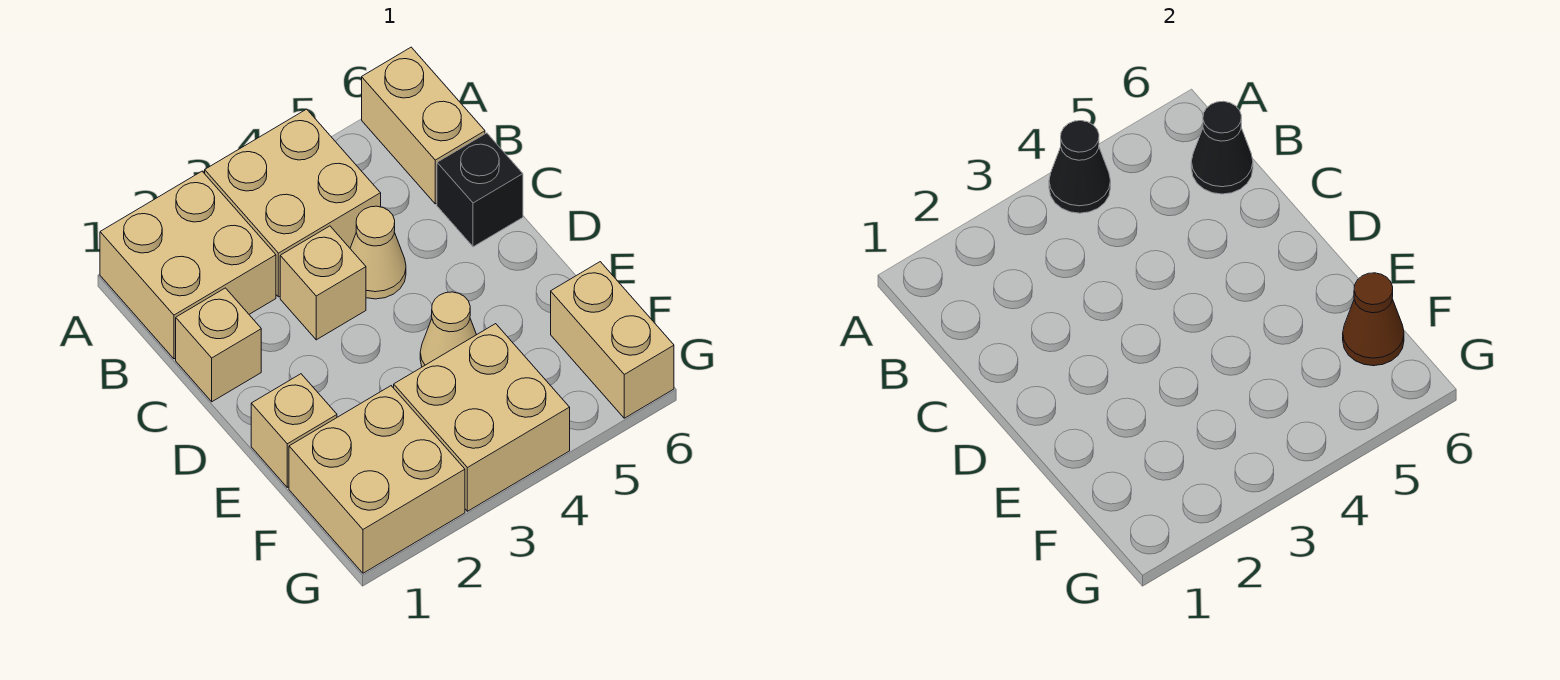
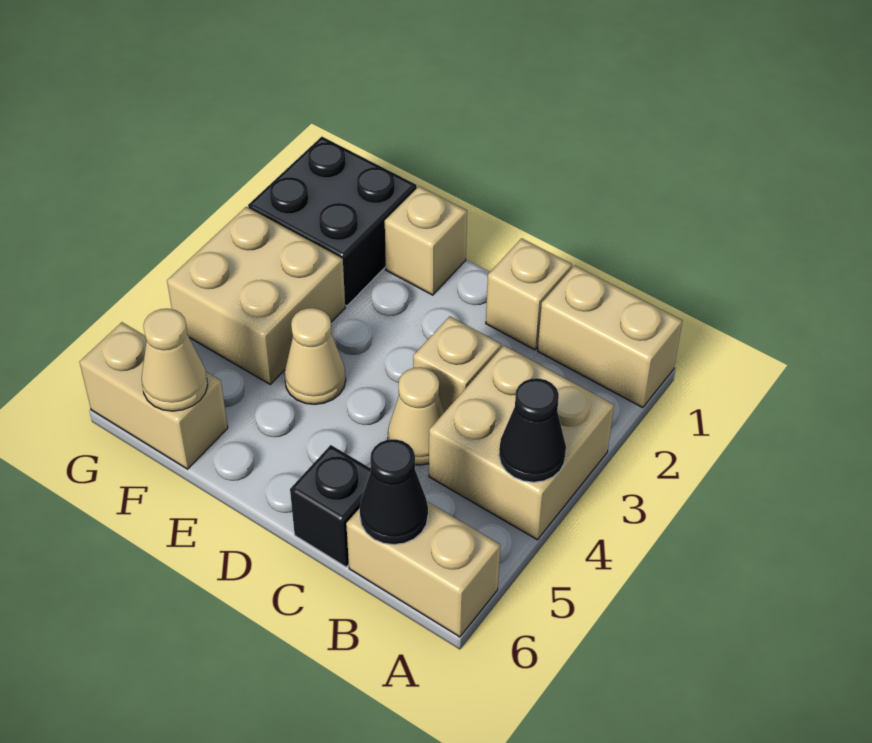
tan brick A1:B2 level 1 -> tan brick A1:B1 level 1
tan brick F1:G2 level 1 -> black brick F1:G2 level 1
brown cone F6 level 2 -> tan cone F6 level 2

